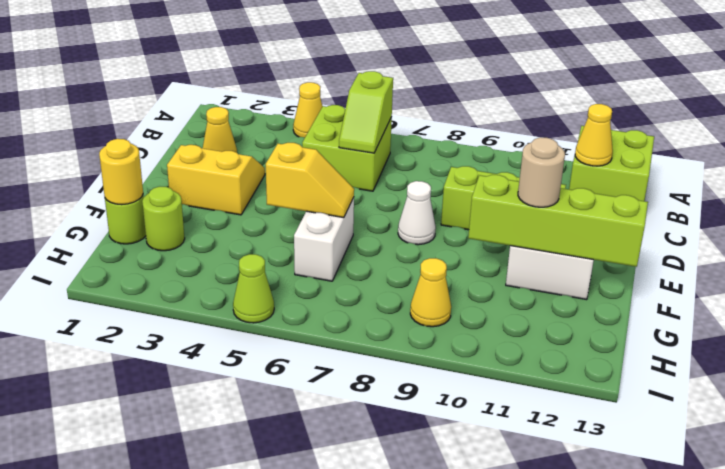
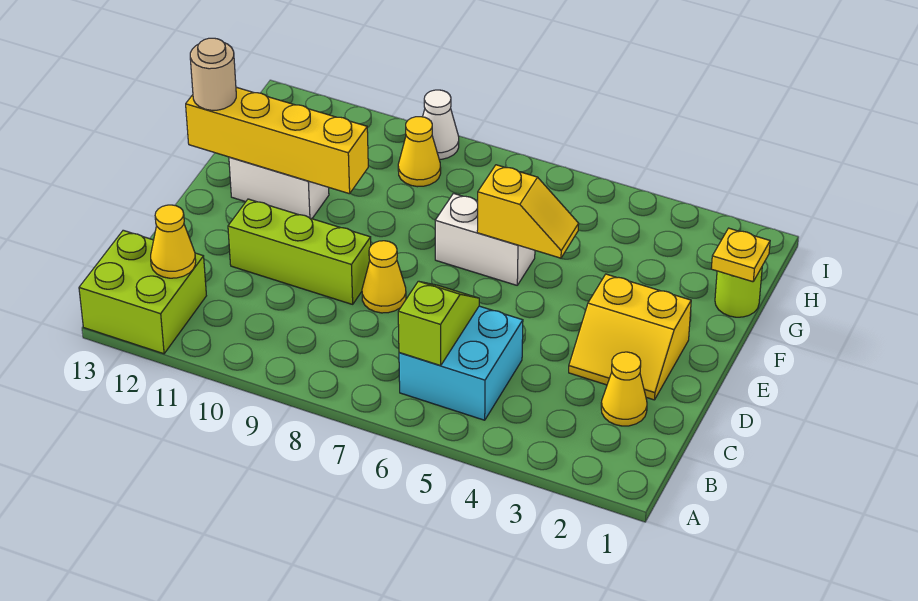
yellow cone A4 level 1 -> yellow cone D8 level 1
lime brick B5:C6 level 1 -> cyan brick B5:C6 level 1
white cone E8 level 1 -> white cone I9 level 1
yellow slope F5:F6 level 2 top 5 -> yellow slope F5:F6 level 2 top 6
white brick F6:G6 level 1 -> white brick F6:F7 level 1
lime brick F10:F13 level 2 -> yellow brick F10:F13 level 2
tan round brick F11 level 3 -> tan round brick F13 level 3
yellow round brick G1 level 2 -> yellow plate G1 level 2
lime round brick G2 level 1 -> none
lime cone I5 level 1 -> none

